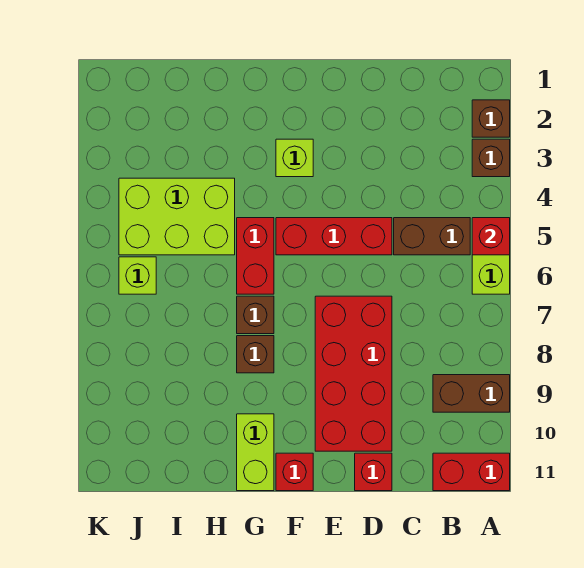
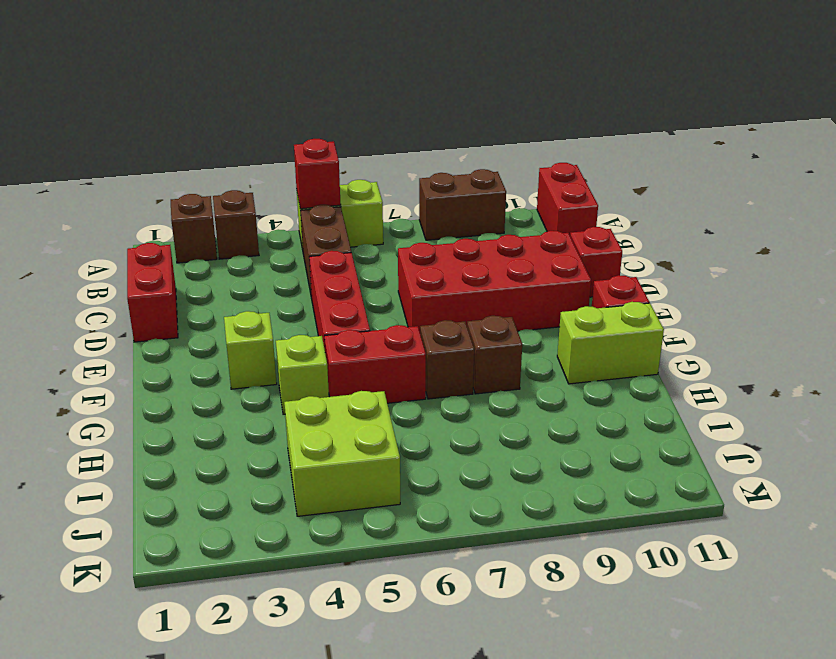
brown brick A9:B9 level 1 -> brown brick A8:A9 level 1
none -> red brick C1:D1 level 1
lime brick H4:J5 level 1 -> lime brick I4:J5 level 1
lime brick J6 level 1 -> lime brick G4 level 1

